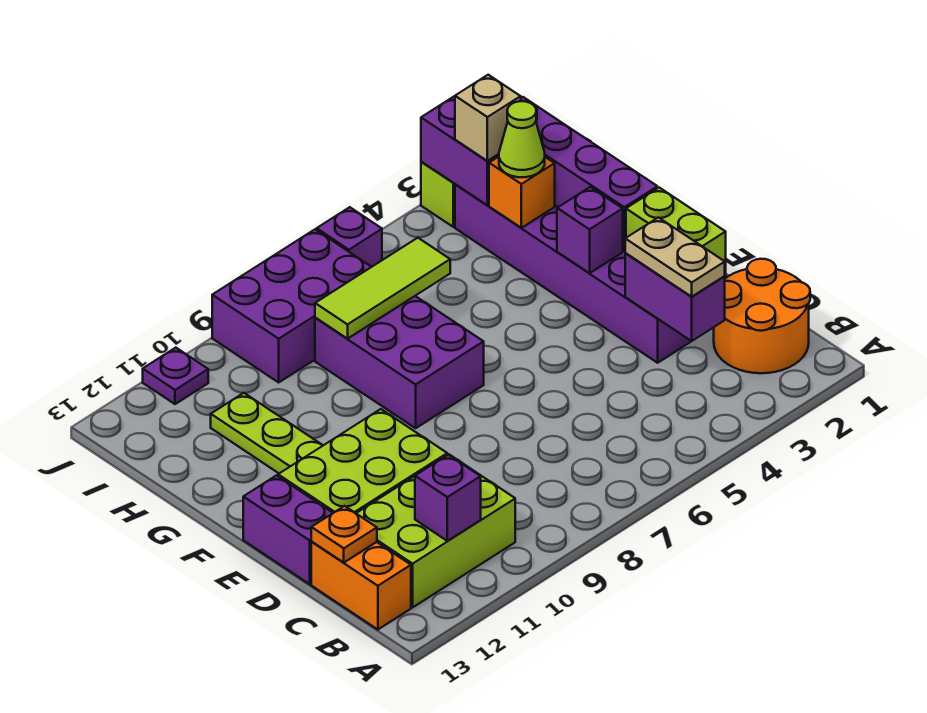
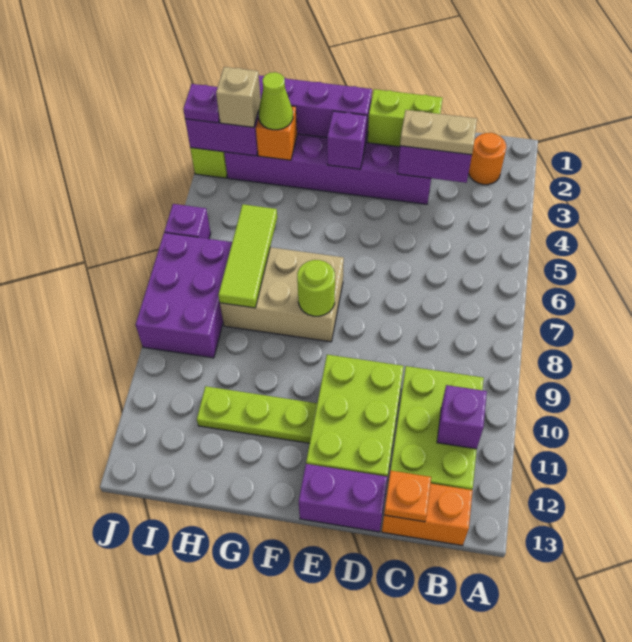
orange round brick B1:C2 level 1 -> orange round brick B2 level 1
purple brick F7:H8 level 1 -> tan brick F7:H8 level 1
none -> lime round brick F8 level 2
purple plate J11 level 1 -> purple plate J3 level 3

